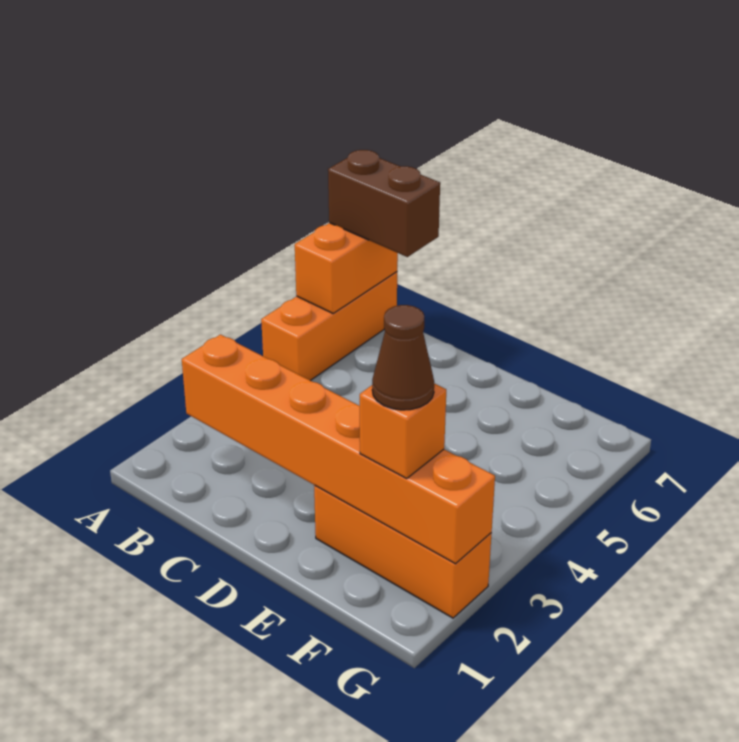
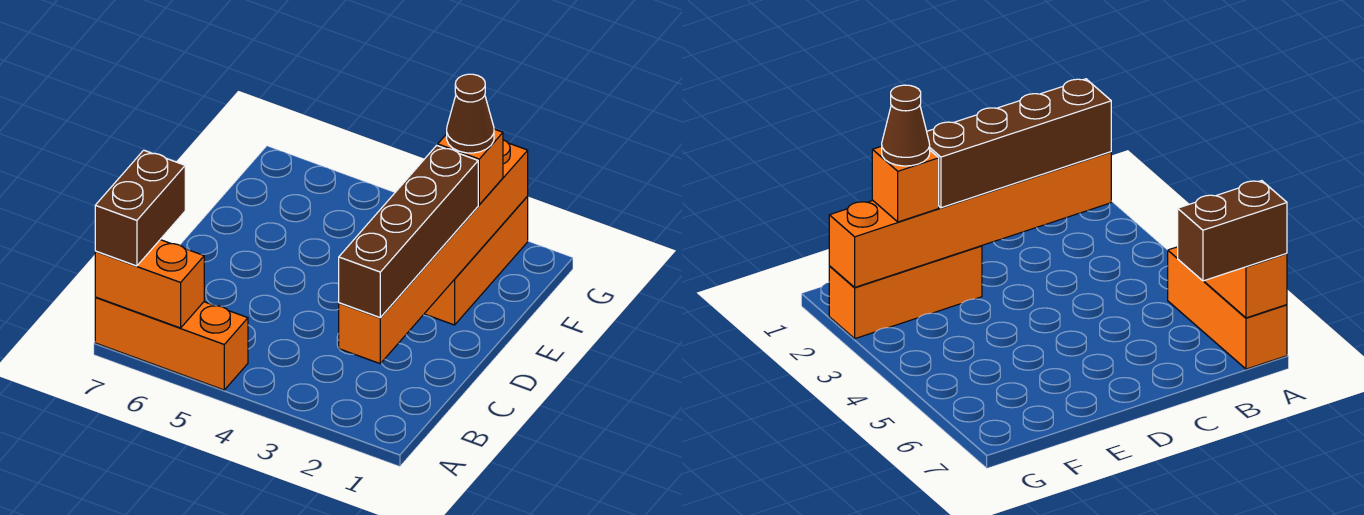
none -> brown brick B2:E2 level 3

